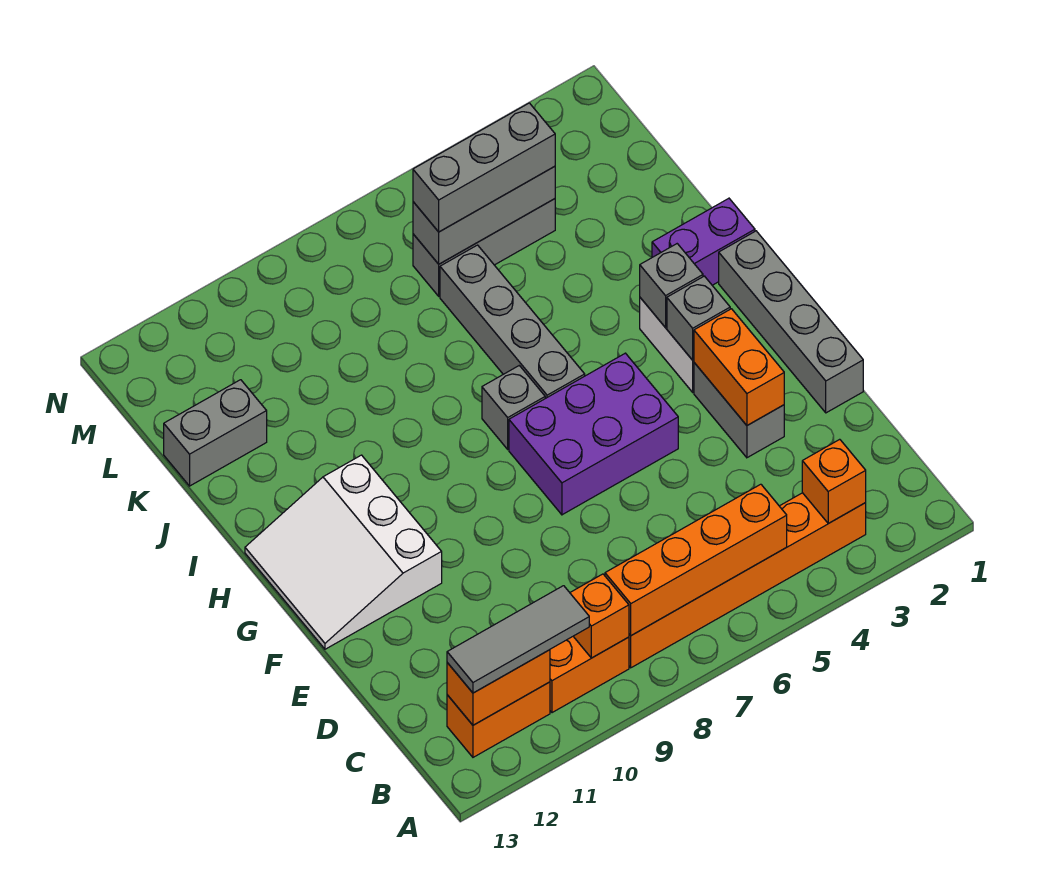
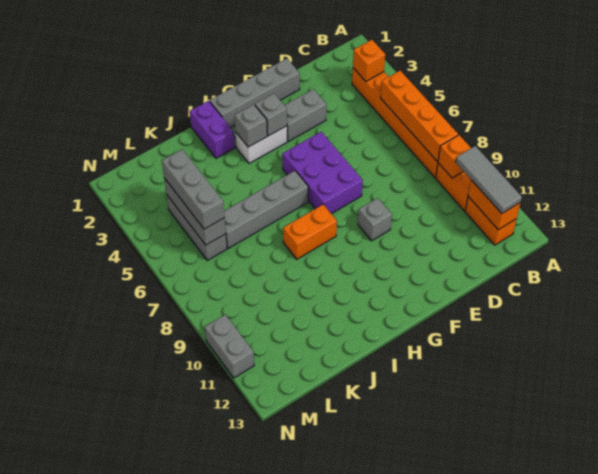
orange brick E3:F3 level 2 -> orange brick H8:I8 level 1
white slope F11:H13 level 1 top 11 -> none
grey brick H7 level 1 -> grey brick F9 level 1
grey brick K12:K13 level 1 -> grey brick N10:N11 level 1

